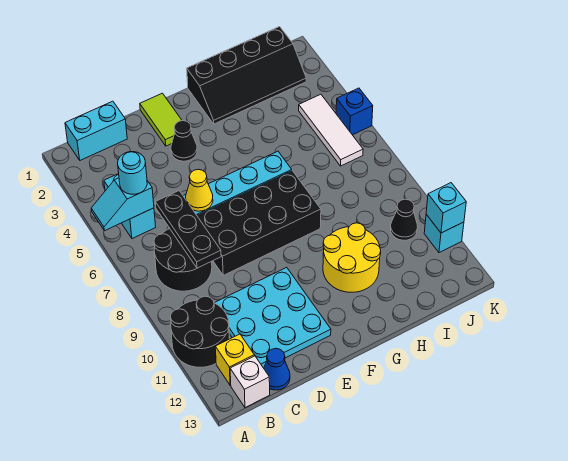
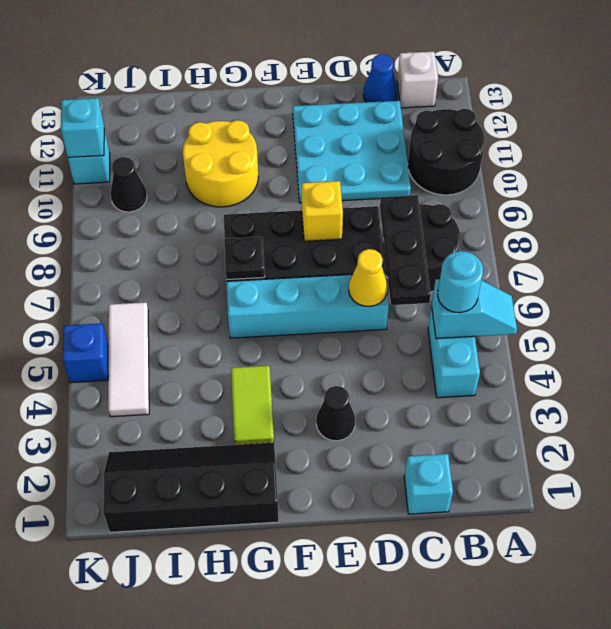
cyan brick B1:C1 level 1 -> cyan brick C1 level 1
yellow brick B12 level 1 -> yellow brick E8 level 2
lime tile E1:E2 level 1 -> lime tile G3:G4 level 1
none -> black plate G7 level 2

